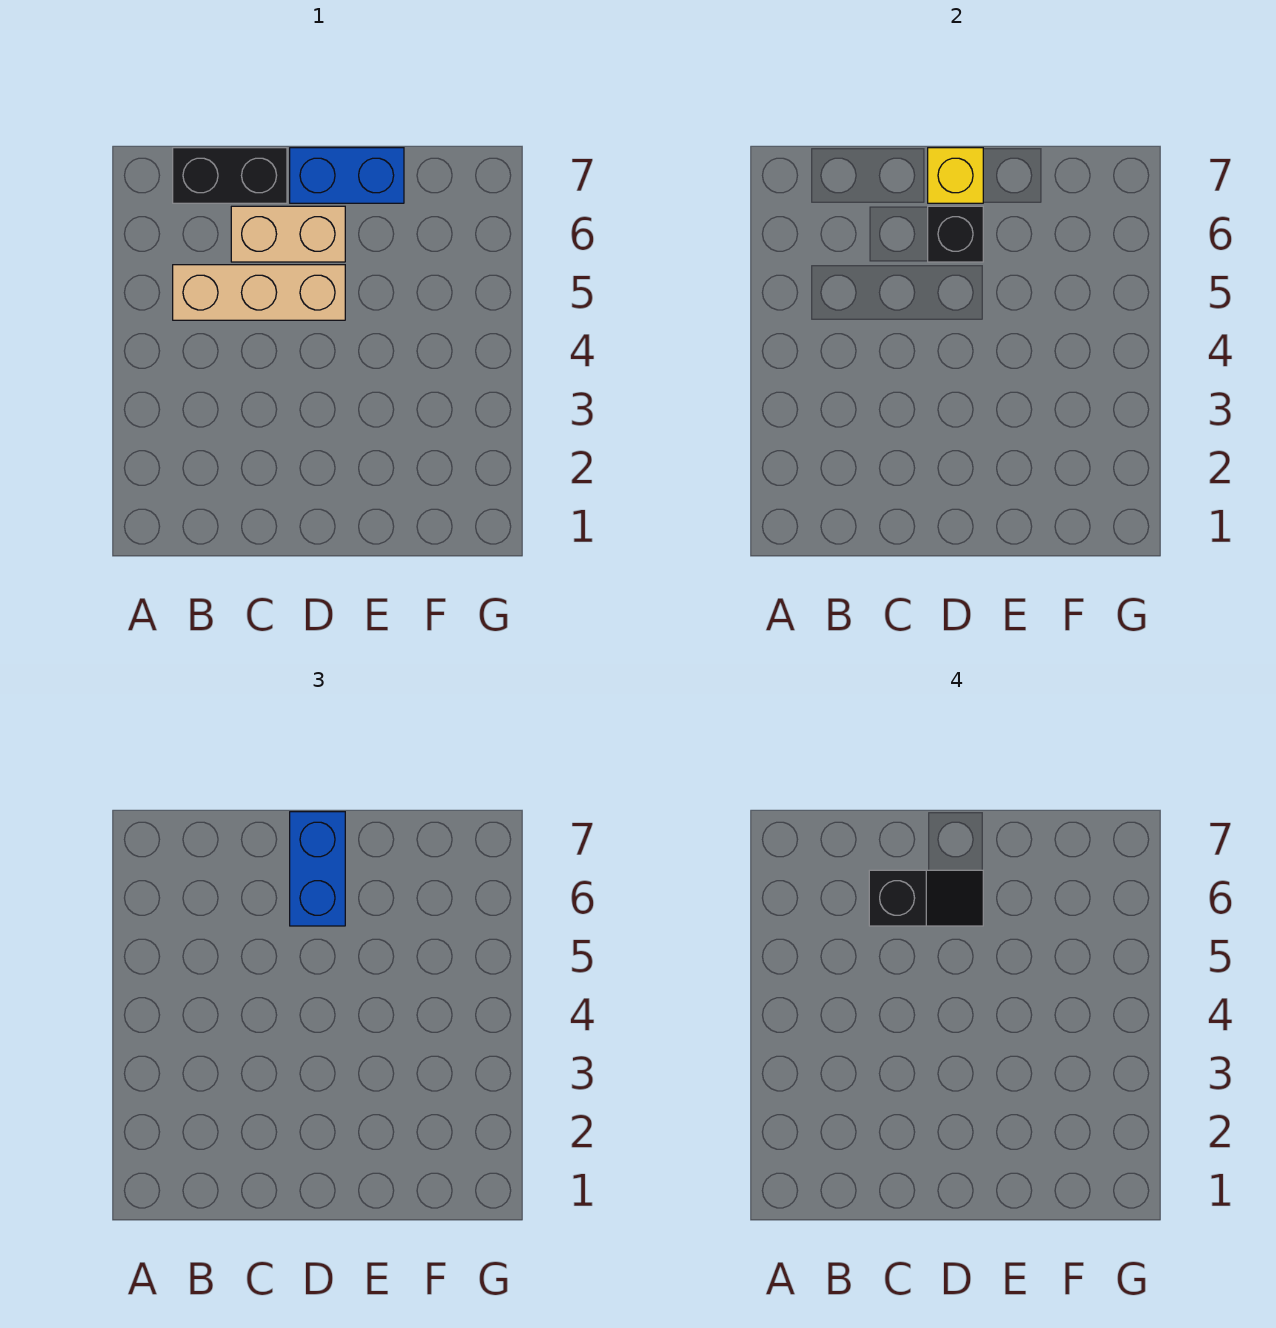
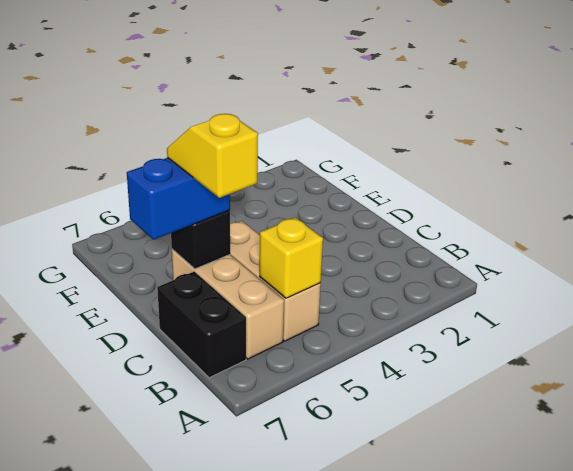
tan brick C6:D6 level 1 -> tan brick B6:D6 level 1
black slope C6:D6 level 4 top C -> yellow slope C6:D6 level 4 top C
blue brick D7:E7 level 1 -> none
yellow brick D7 level 2 -> yellow brick B5 level 2

